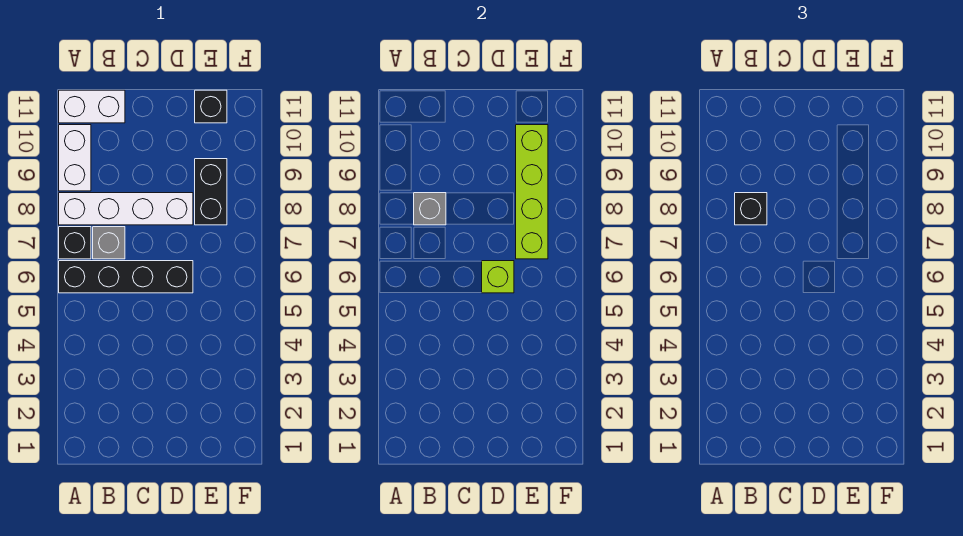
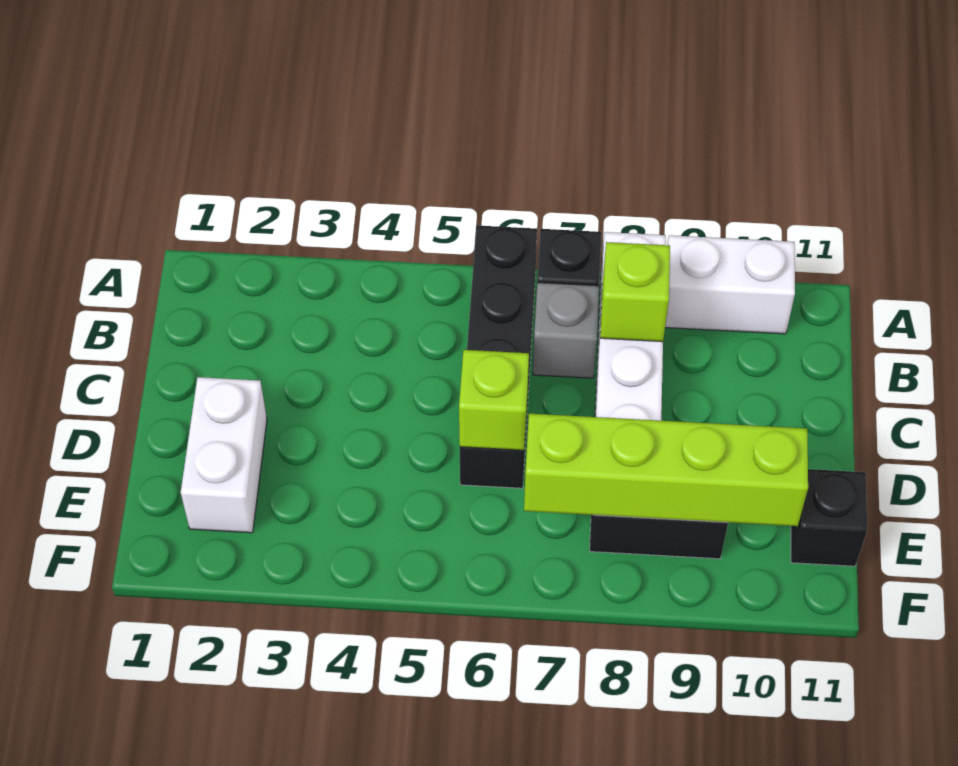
white brick A11:B11 level 1 -> white brick D2:E2 level 1
grey brick B8 level 2 -> lime brick B8 level 2
black brick B8 level 3 -> none

